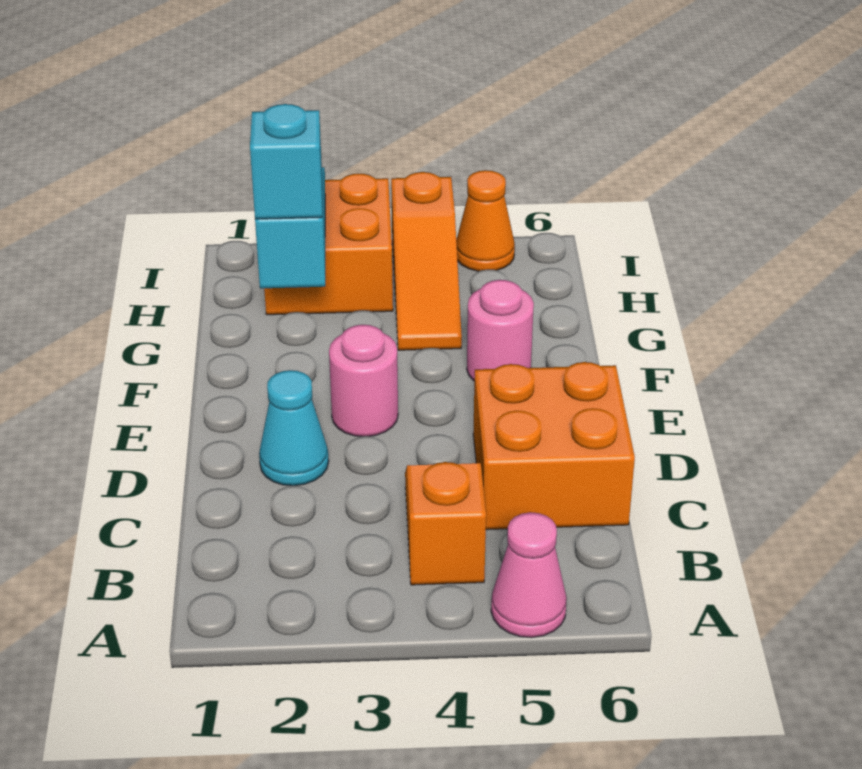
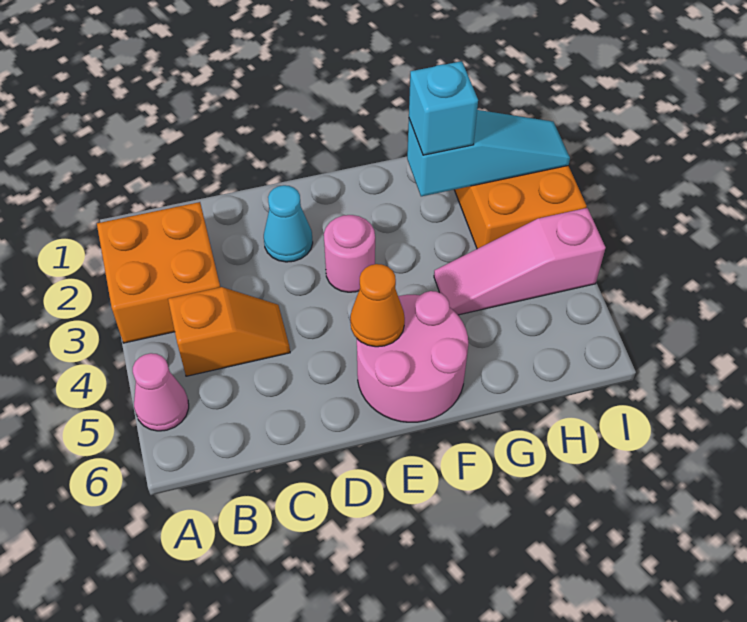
orange brick C5:D6 level 1 -> orange brick A2:B3 level 1
pink round brick F5 level 1 -> pink round brick E5:F6 level 1
orange slope G4:I4 level 1 top I -> pink slope G4:I4 level 1 top I
orange cone I5 level 1 -> orange cone E5 level 2

